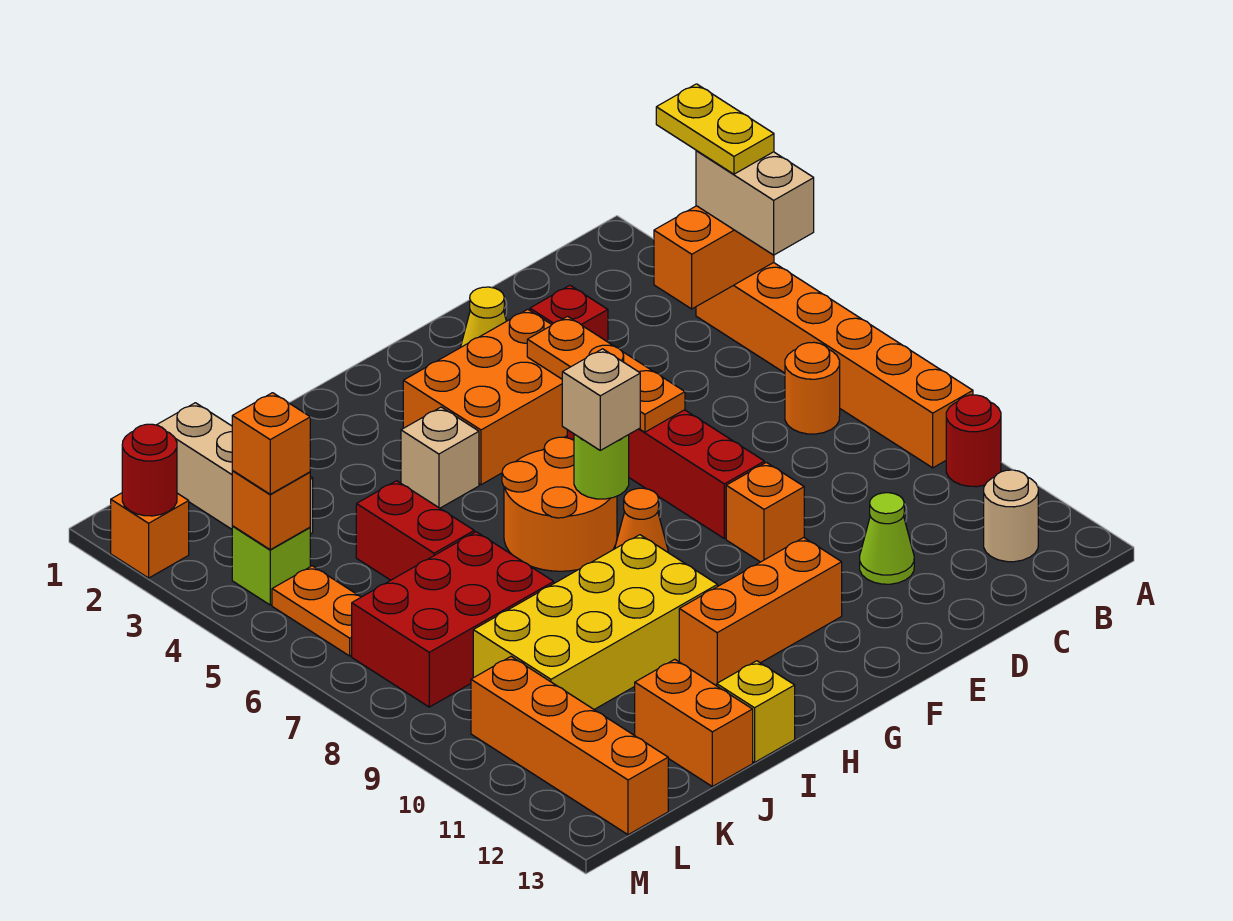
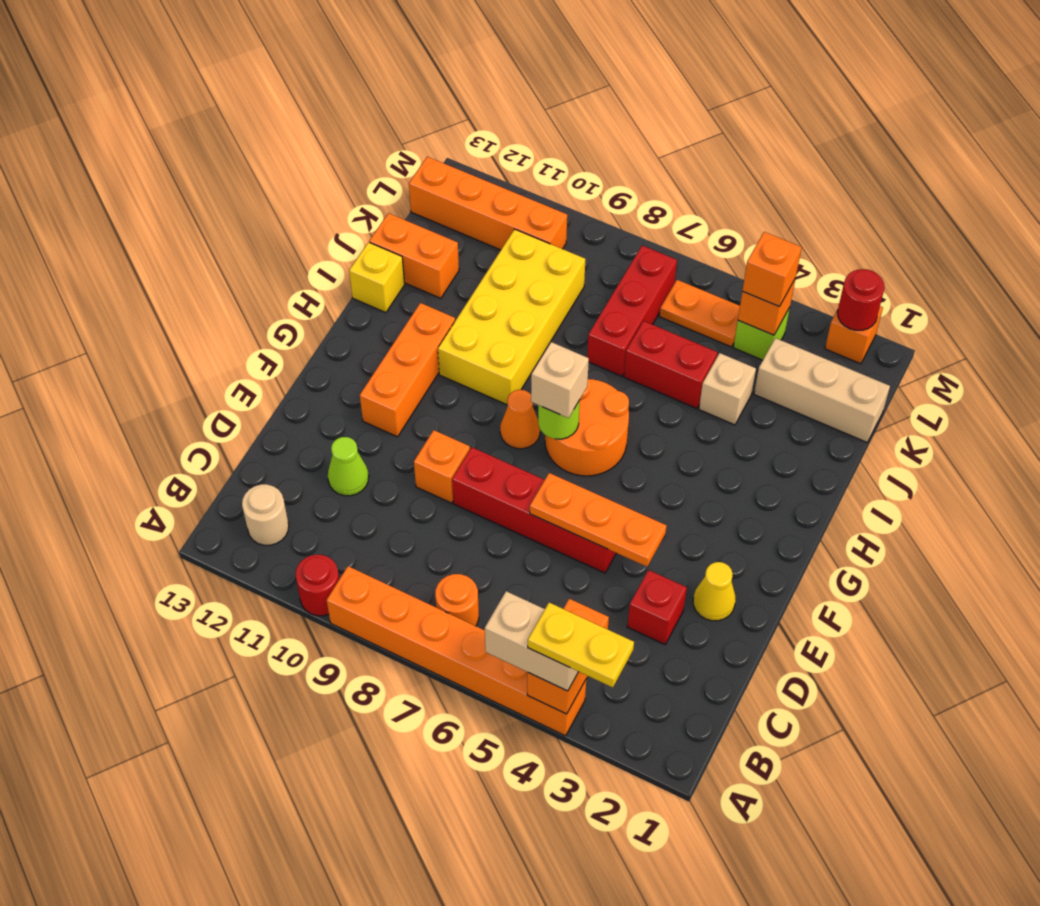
orange brick E3:G4 level 1 -> none
tan brick H4 level 1 -> tan brick J4 level 1
red brick J7:L8 level 1 -> red brick J7:L7 level 1

